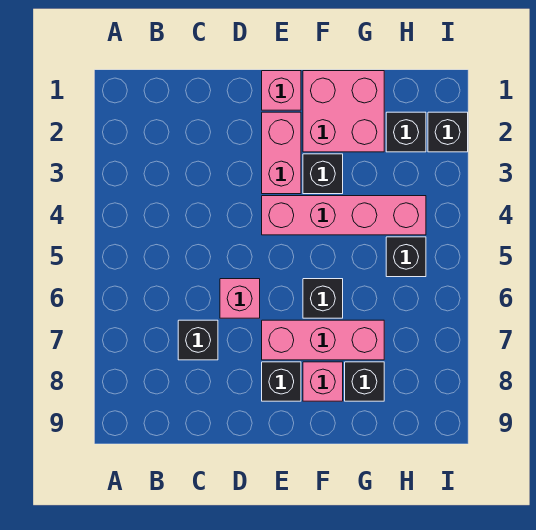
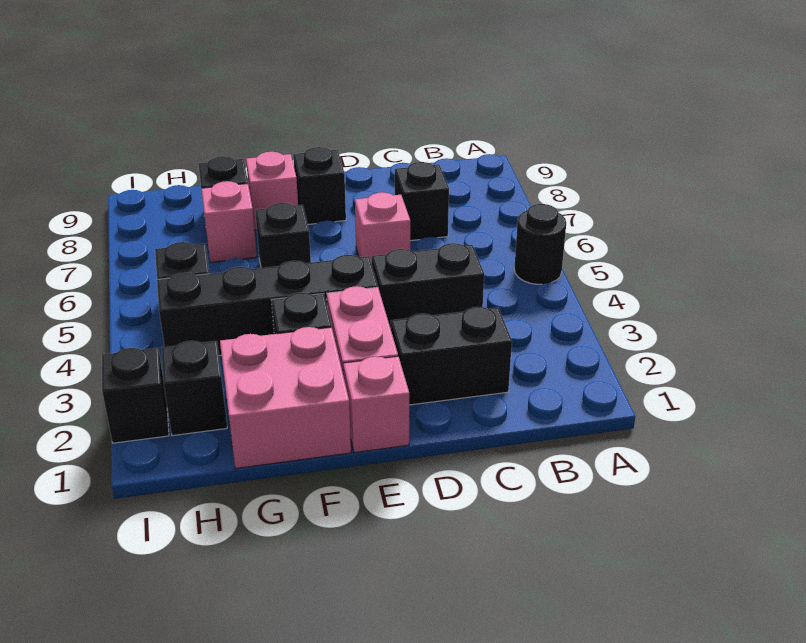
none -> black round brick A5 level 1
none -> black brick C2:D2 level 1
none -> black brick C4:D4 level 1
pink brick E4:H4 level 1 -> black brick E4:H4 level 1
pink brick E7:G7 level 1 -> pink brick G7 level 1

